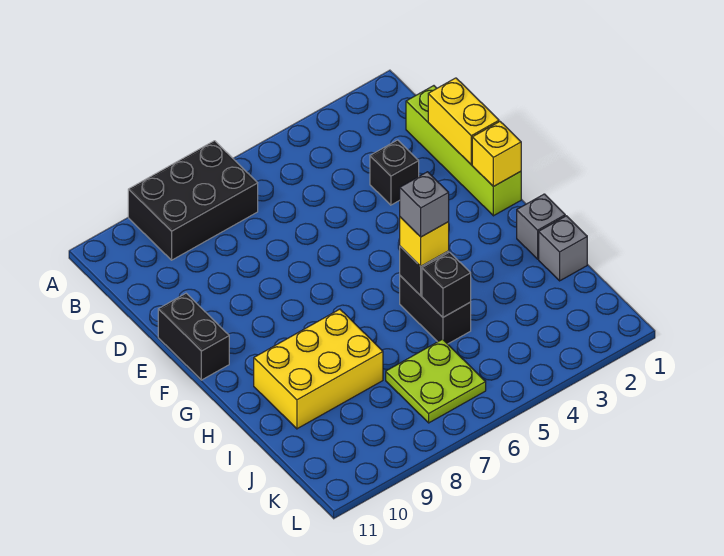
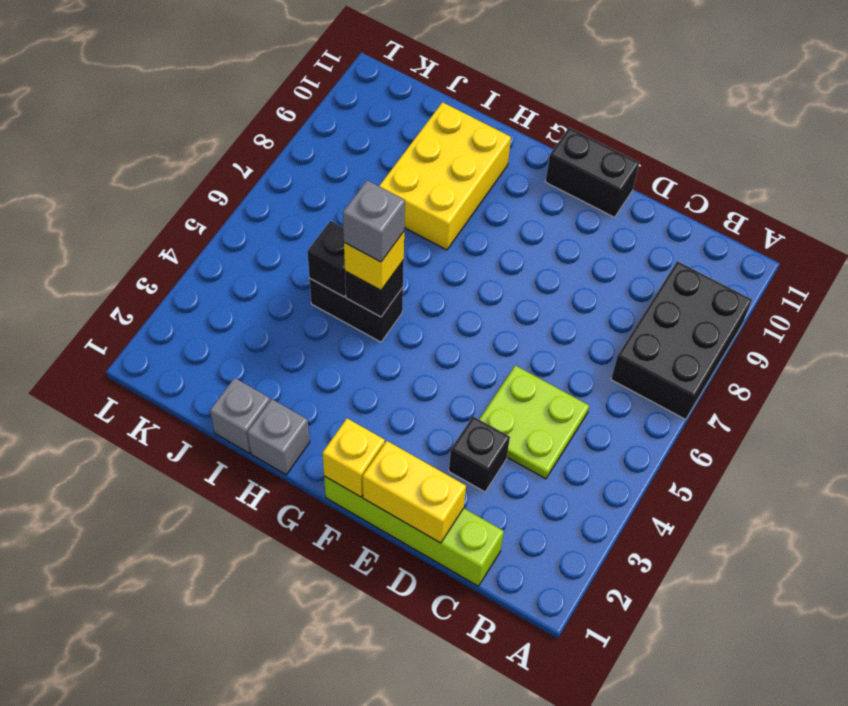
lime plate J6:K7 level 1 -> lime plate C4:D5 level 1

